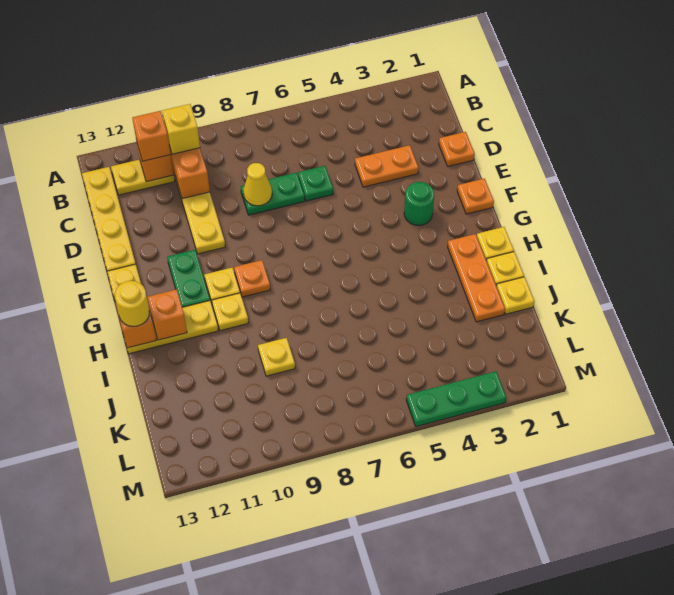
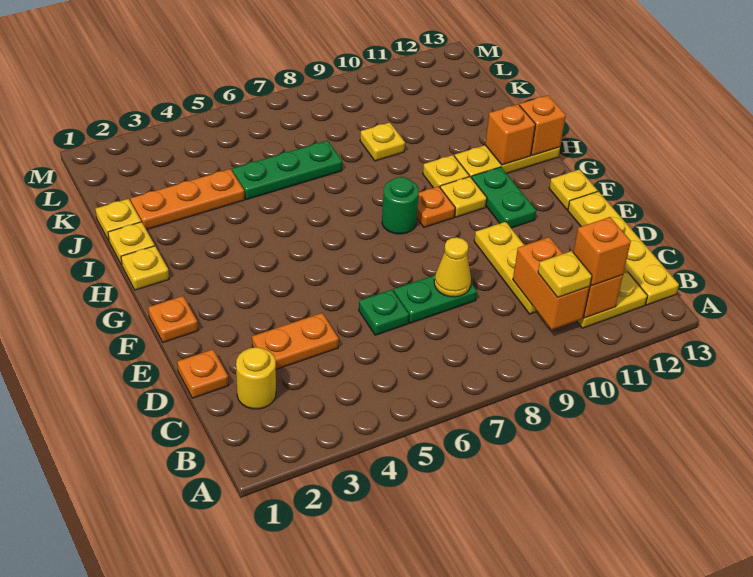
yellow brick B10 level 3 -> yellow plate B10 level 3
green round brick F3 level 1 -> green round brick G8 level 1
orange plate H2:J2 level 1 -> orange plate J2:J4 level 1
yellow round brick H13 level 3 -> yellow round brick C2 level 1
green plate M3:M5 level 1 -> green plate J5:J7 level 1

